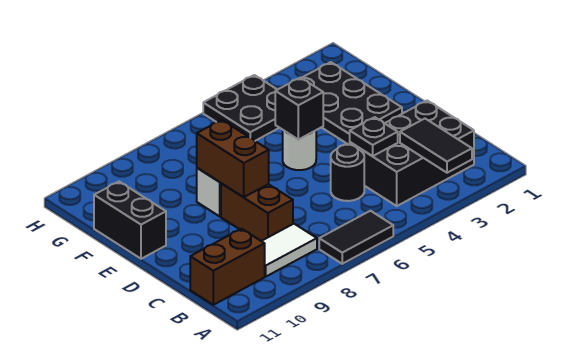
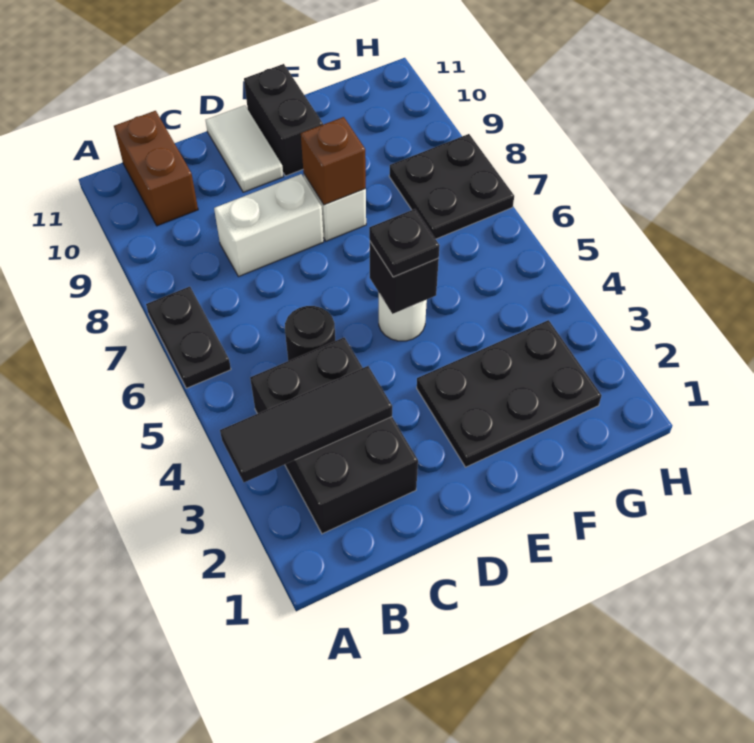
black tile A3:B3 level 2 -> black tile A3:C3 level 2
black tile A6:A7 level 1 -> black plate A6:A7 level 1
white tile B8:B9 level 1 -> white tile D10:D11 level 1
black plate C4 level 2 -> black plate E5 level 3
brown brick C8:D8 level 1 -> white brick C8:D8 level 1
brown brick D8:E8 level 2 -> brown brick E8 level 2
black brick E11:F11 level 1 -> black brick E10:E11 level 1
black plate G4:H5 level 1 -> black plate G7:H8 level 1

